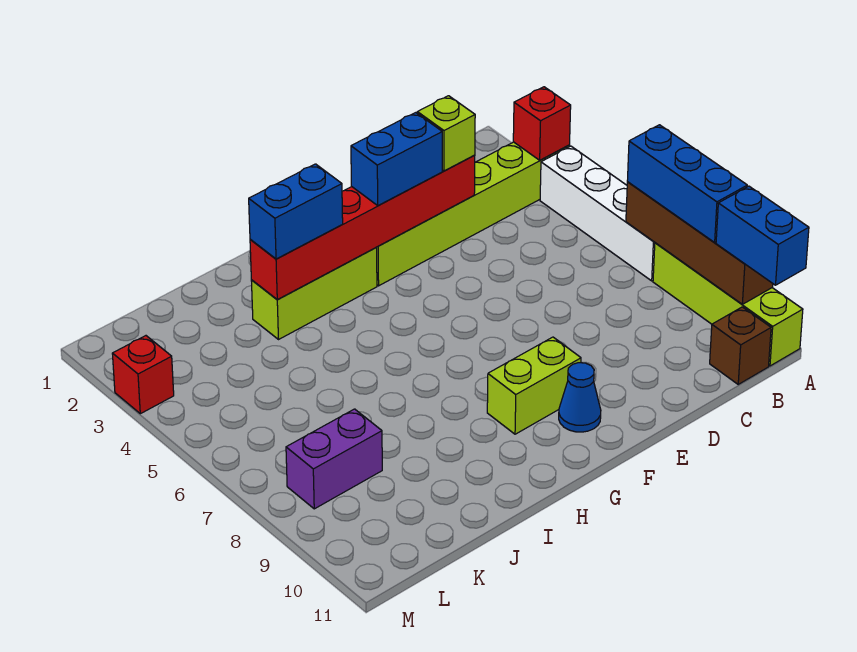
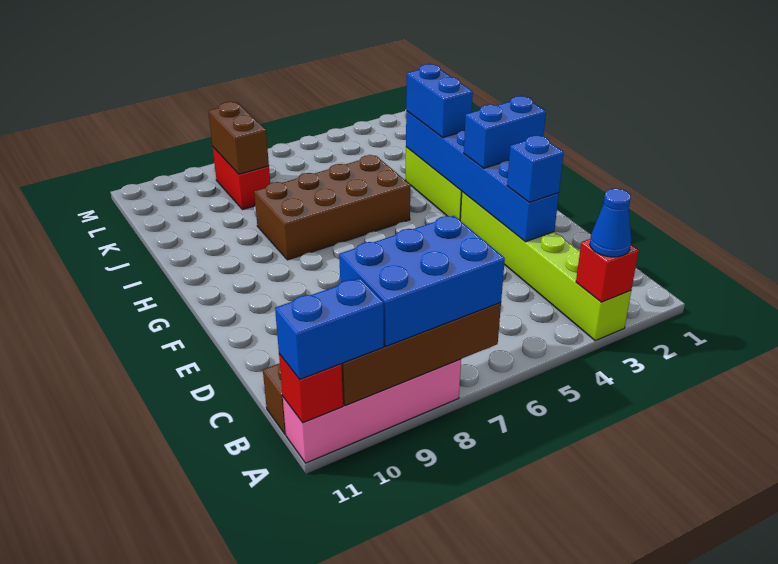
white brick A4:A7 level 1 -> none
blue brick A7:A9 level 3 -> blue brick A7:B9 level 3
lime brick A8:A11 level 1 -> pink brick A8:A11 level 1
red brick D3:I3 level 2 -> blue brick D3:I3 level 2
lime brick D3 level 3 -> blue brick D3 level 3
blue brick E3:F3 level 3 -> blue brick F2:F3 level 3
lime brick F9:G9 level 1 -> none
blue cone F10 level 1 -> blue cone A3 level 3
none -> brown brick H5:I8 level 1
purple brick K8:L8 level 1 -> red brick K8:L8 level 1
none -> brown brick K8:L8 level 2
red brick M3 level 1 -> red brick A11 level 2

